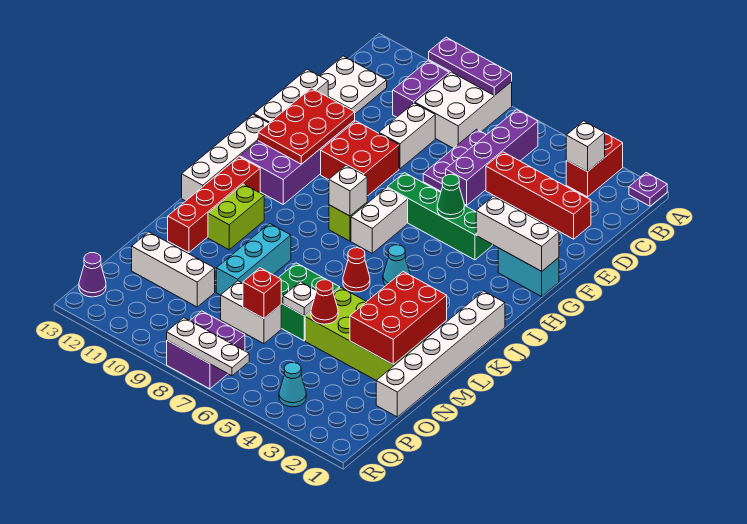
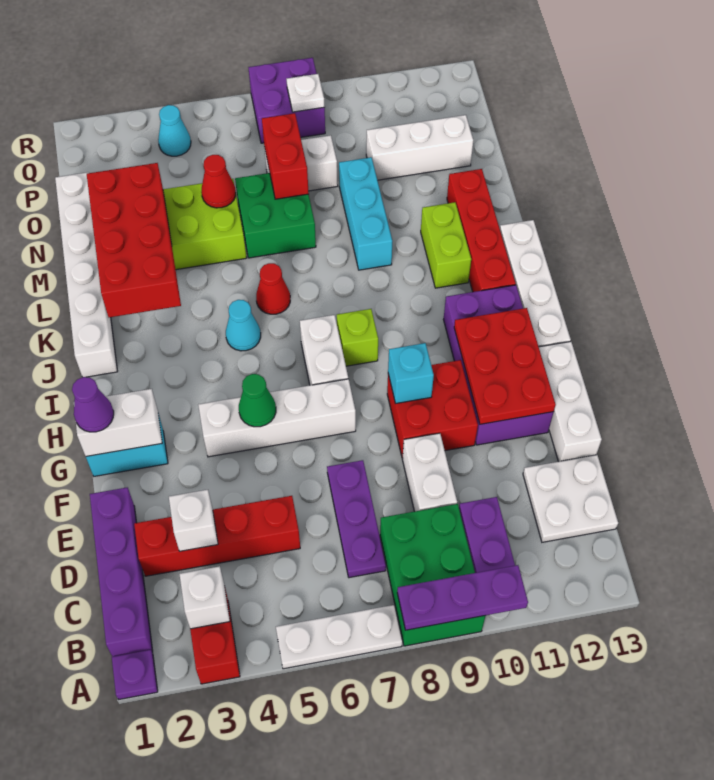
white brick A8:C9 level 1 -> green brick A8:C9 level 1
purple brick B6:E6 level 1 -> purple brick B1:E1 level 1
white brick G1:G3 level 2 -> white brick G1:G2 level 2
green brick G4:G7 level 1 -> white brick G4:G7 level 1
none -> cyan brick G9 level 2
white brick I8 level 2 -> white brick D3 level 2
red brick L2:N3 level 2 -> red brick K2:N3 level 2
white plate N6 level 2 -> white plate Q8 level 2
red brick O7 level 2 -> red brick N7:O7 level 2
purple cone Q13 level 1 -> purple cone G1 level 3
white plate R6:R8 level 2 -> white plate A5:A7 level 1

